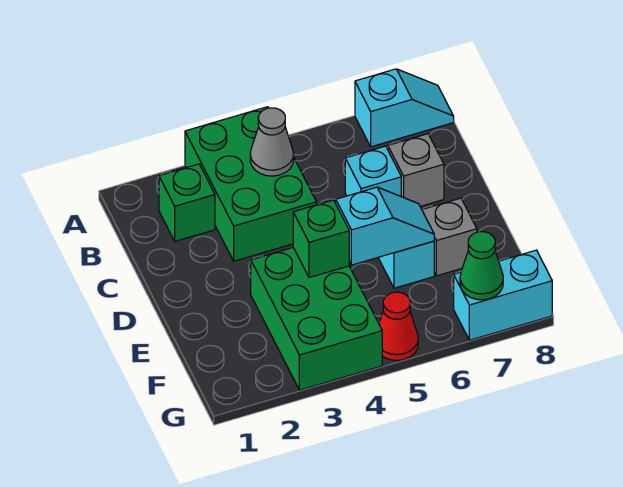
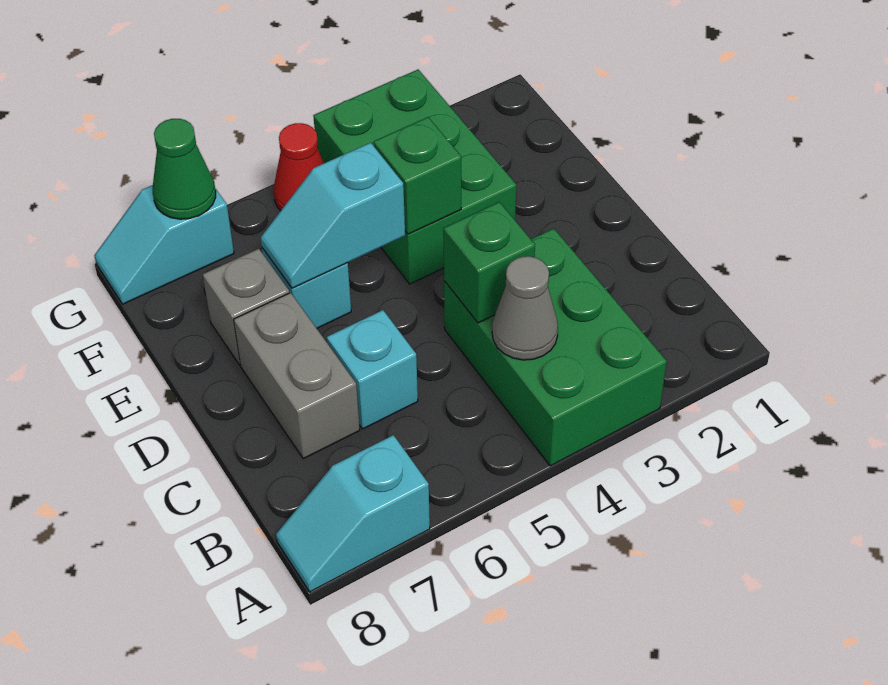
green brick B2 level 1 -> green brick C4 level 2
grey brick C7 level 1 -> grey brick C7:D7 level 1
cyan brick G7:G8 level 1 -> cyan slope G7:G8 level 1 top 7

